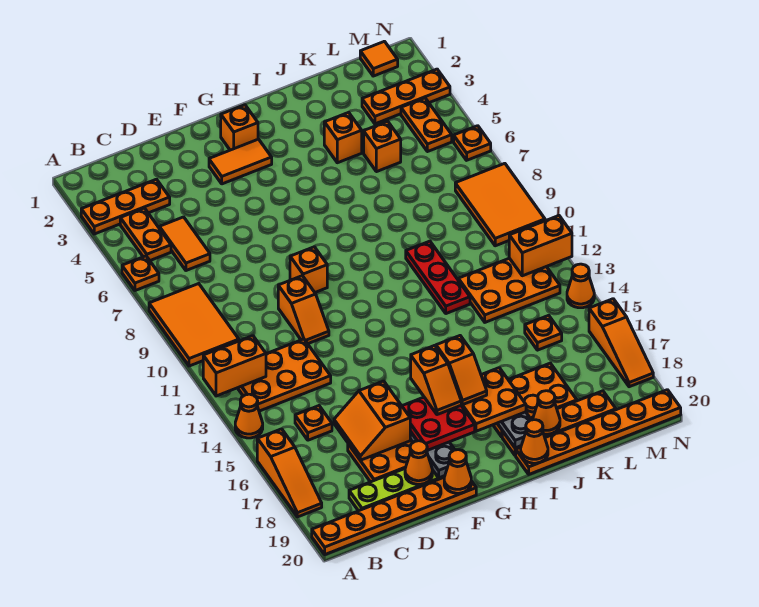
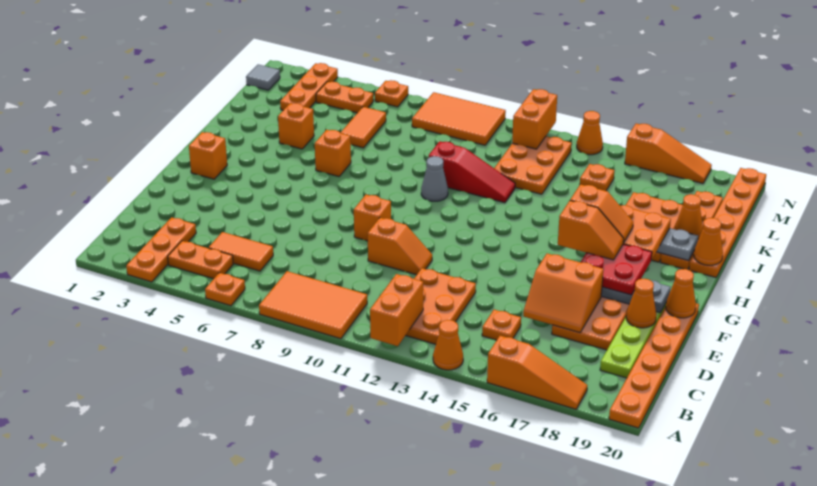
orange tile F3:G3 level 1 -> orange tile K6:L6 level 1
none -> grey cone I10 level 1
red plate J10:J12 level 1 -> red slope J10:J12 level 1 top 10
orange brick K5 level 1 -> orange brick I6 level 1
orange tile M1 level 1 -> grey tile M1 level 1

